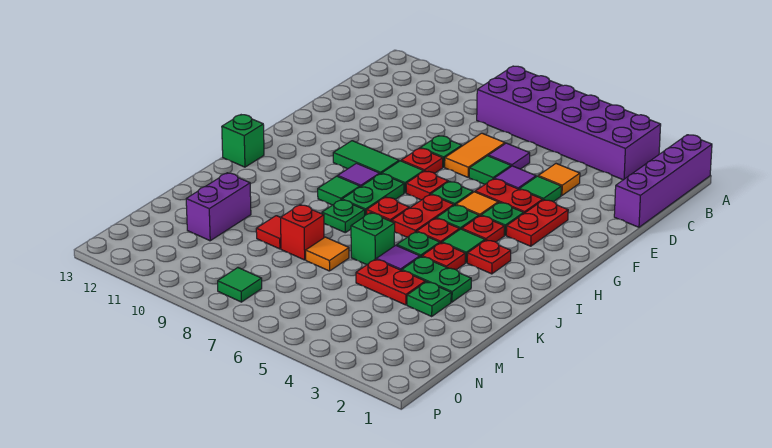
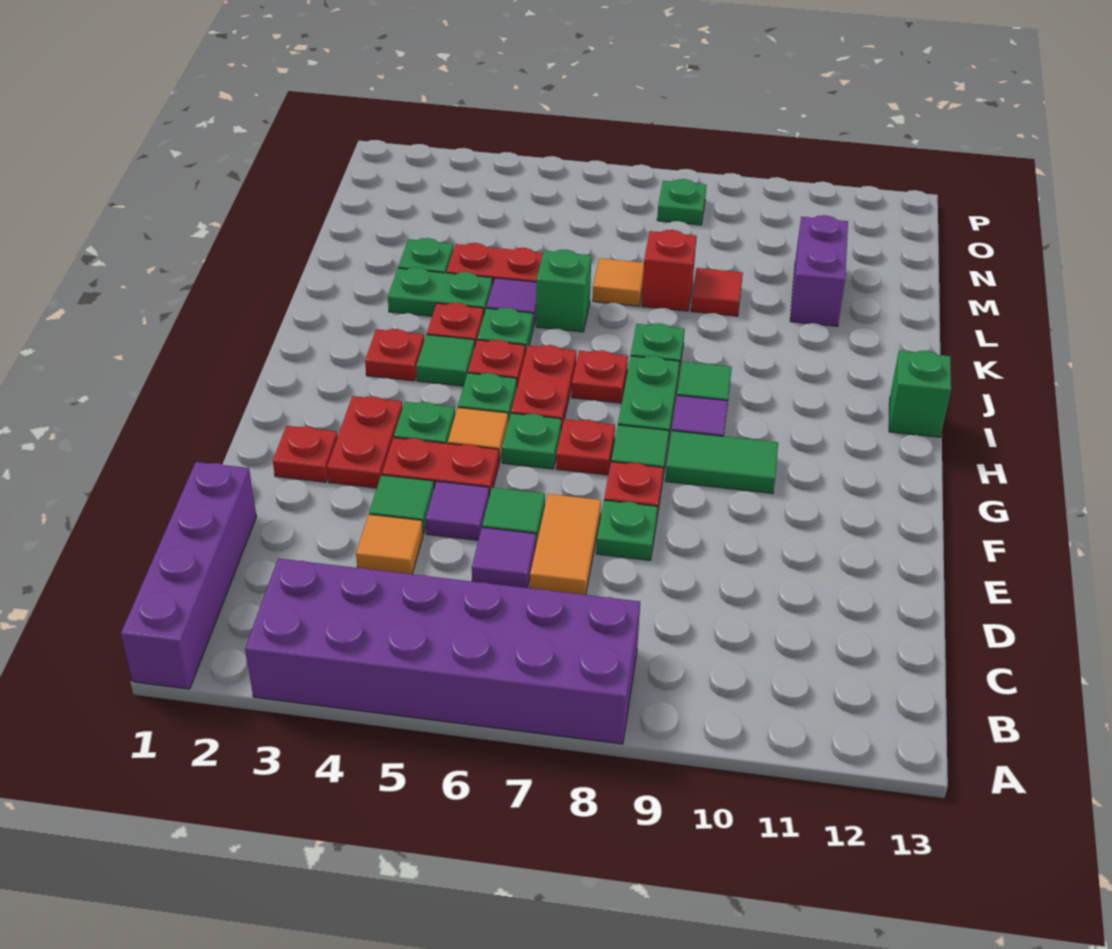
red plate H4 level 1 -> red plate F2 level 1
green tile O8 level 1 -> green plate O8 level 1

